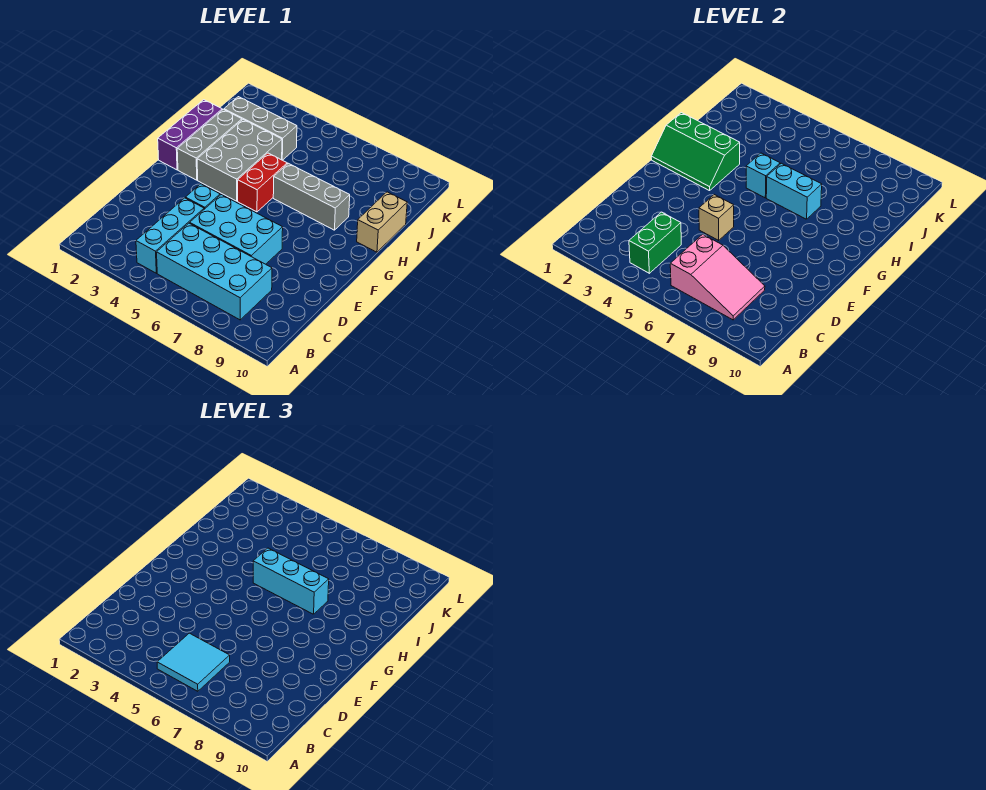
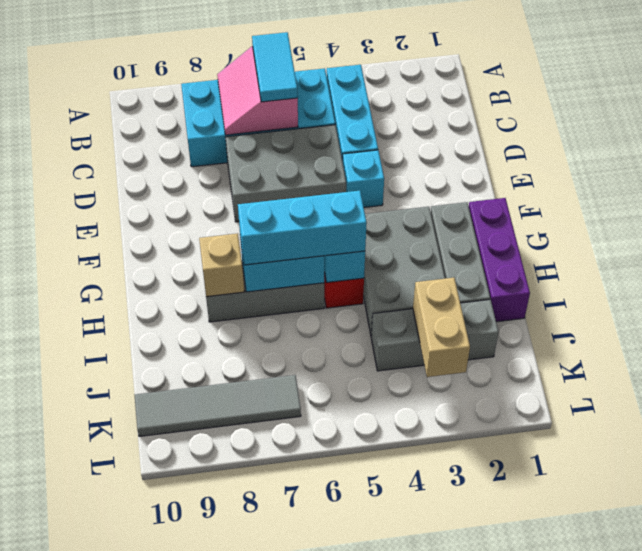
green brick B4:C4 level 2 -> none
cyan tile B5:C6 level 3 -> cyan tile B6:C6 level 3
pink slope B6:C8 level 2 top 6 -> pink slope B6:C7 level 2 top 6
cyan brick D5:E7 level 1 -> grey brick D5:E7 level 1
tan brick E5 level 2 -> tan brick H8 level 2
green slope G1:H3 level 2 top H -> none
tan brick H10:I10 level 1 -> tan brick J3:K3 level 2
none -> grey tile K7:K10 level 1

